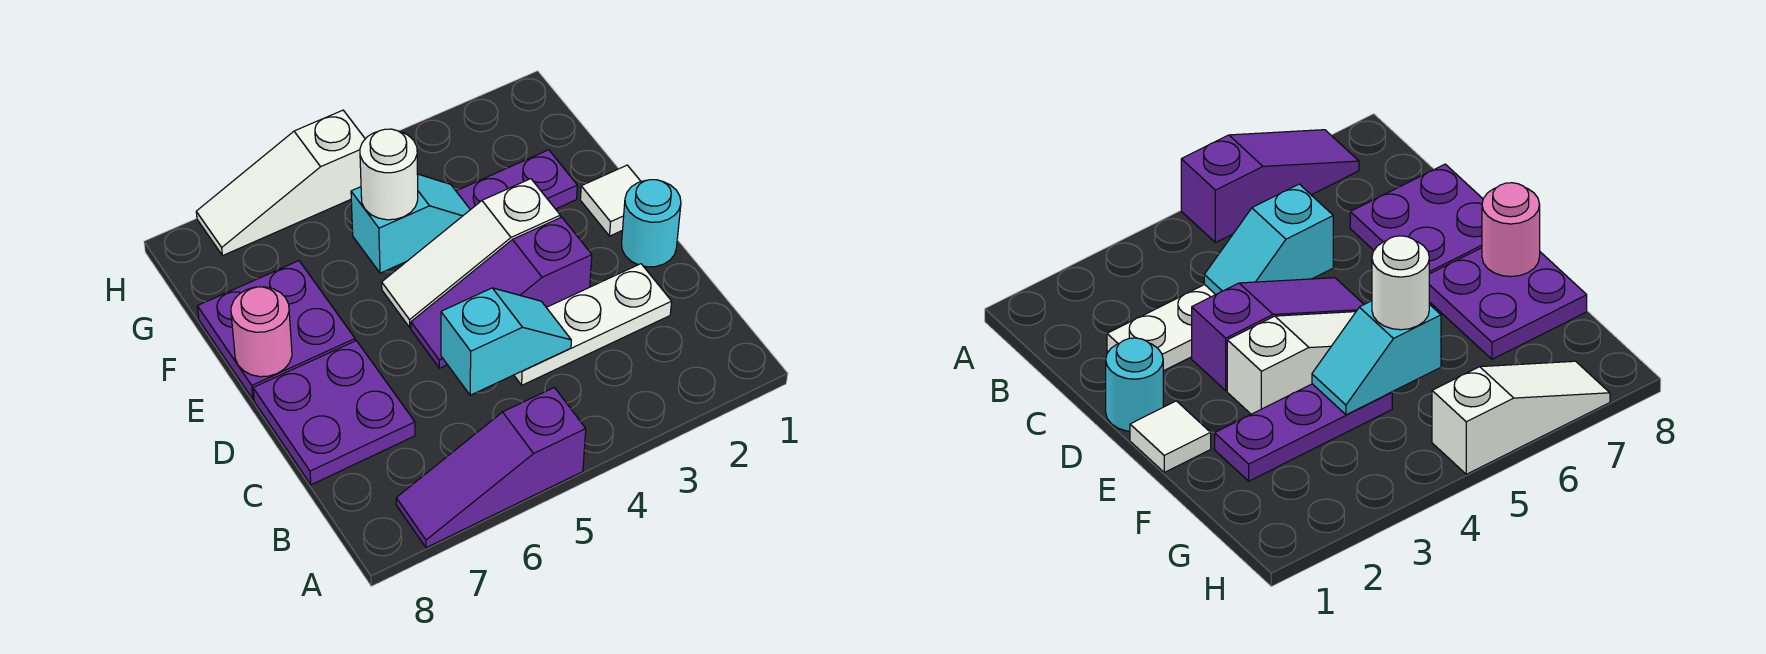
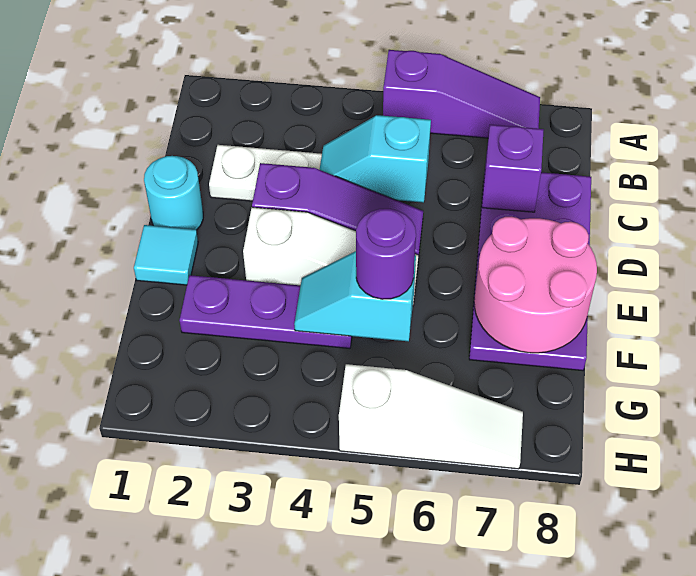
none -> purple brick C7 level 2
white tile E1 level 1 -> cyan tile E1 level 1
pink round brick E8 level 2 -> pink round brick E7:F8 level 2
white round brick F5 level 3 -> purple round brick F5 level 3

